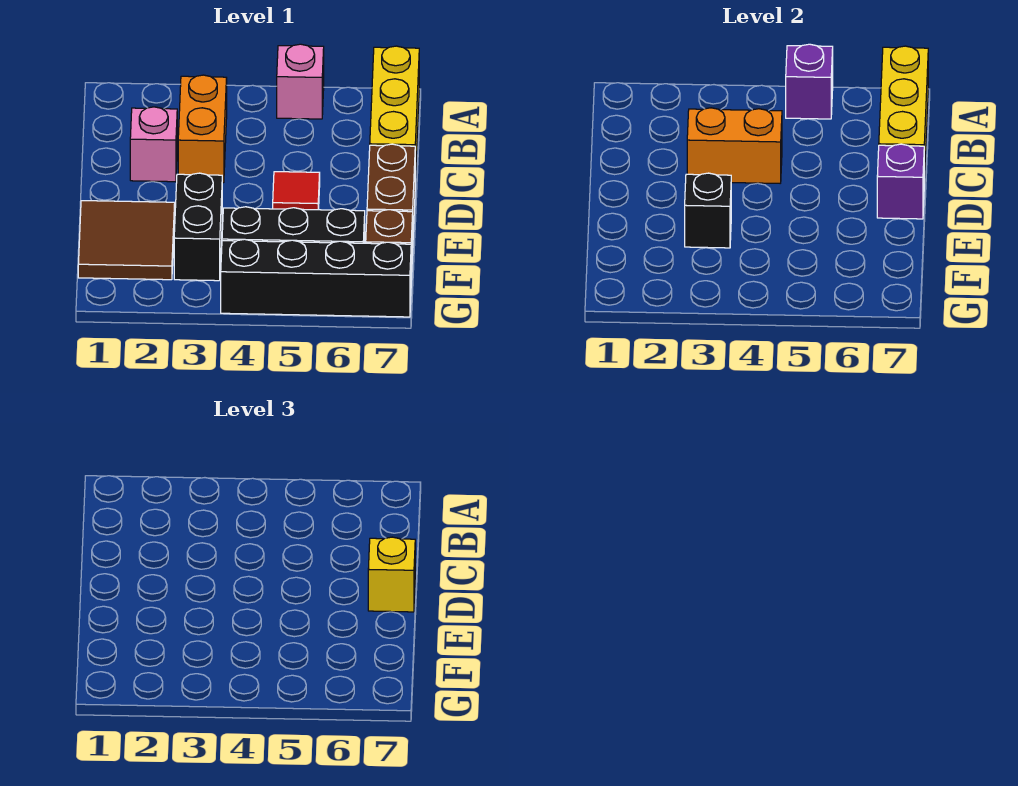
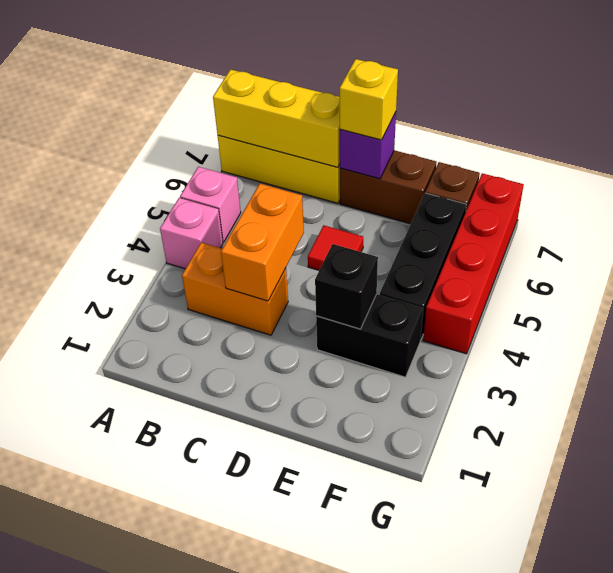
purple brick A5 level 2 -> none
pink brick C2 level 1 -> pink brick A4 level 1
brown tile E1:F2 level 1 -> none
black brick G4:G7 level 1 -> red brick G4:G7 level 1

